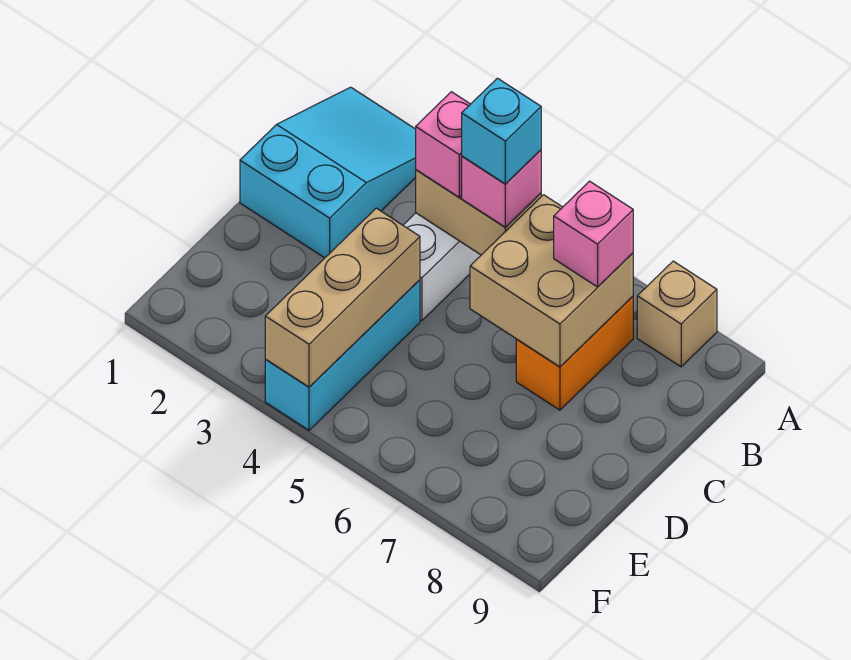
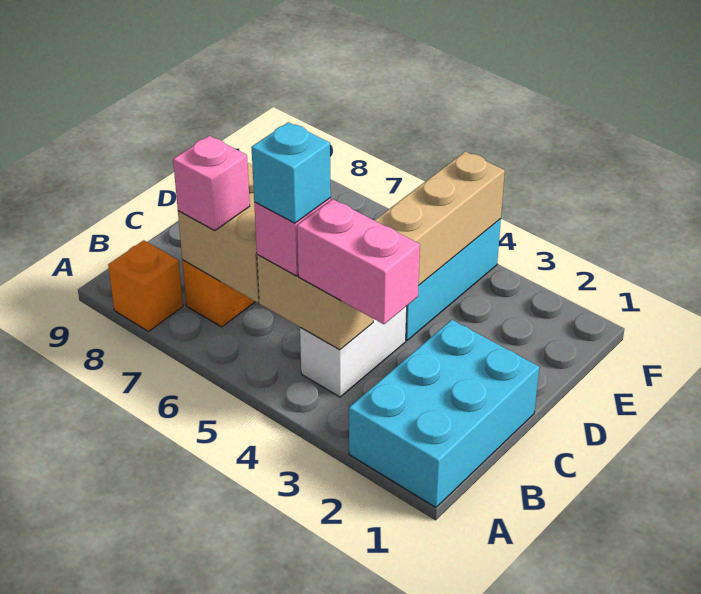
cyan slope A1:C2 level 1 top C -> cyan brick A1:C2 level 1
tan brick A8 level 1 -> orange brick A8 level 1
pink brick B4 level 3 -> pink brick B3:B4 level 3

